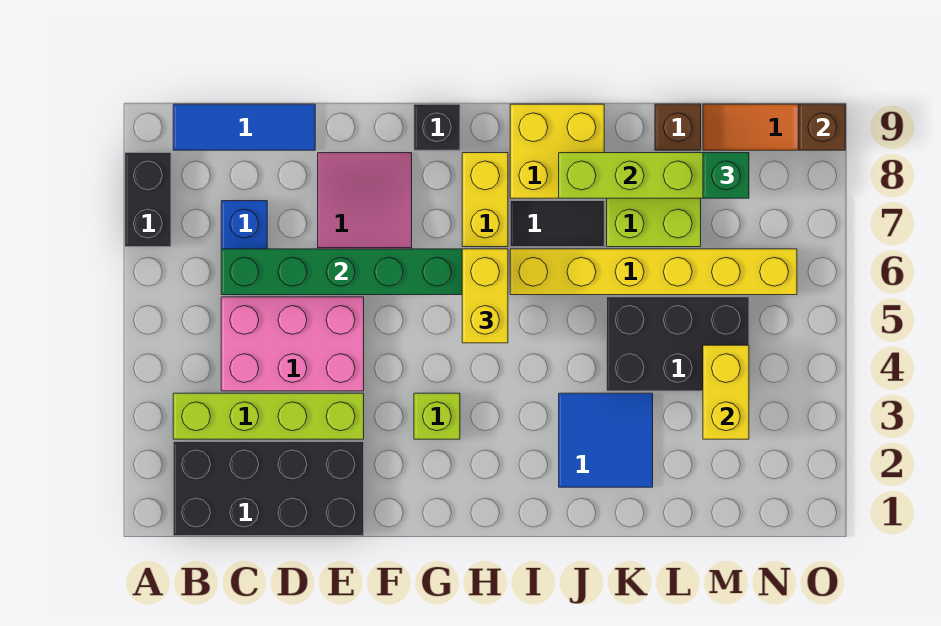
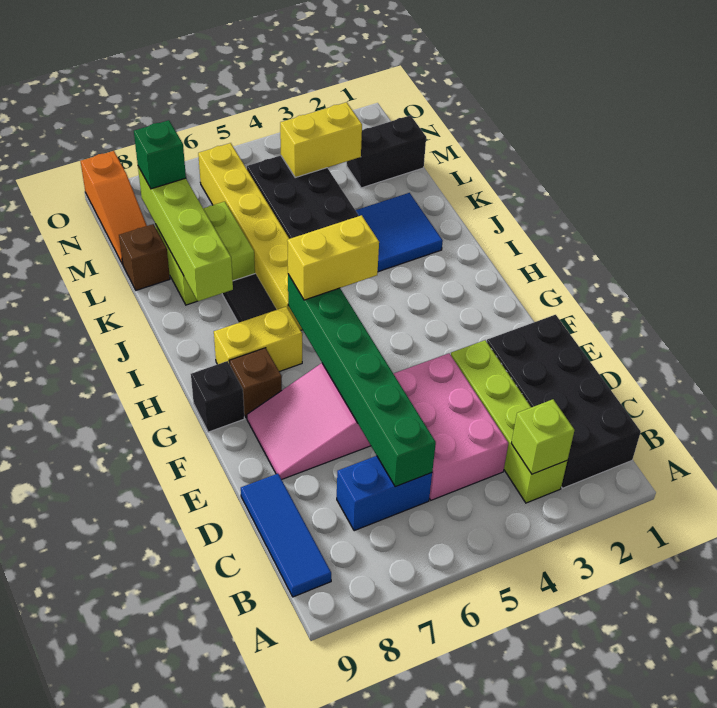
black brick A7:A8 level 1 -> black brick M1:M2 level 1
lime brick G3 level 1 -> lime brick B3 level 2
yellow brick I8:J9 level 1 -> none
brown brick O9 level 2 -> brown brick G8 level 1

